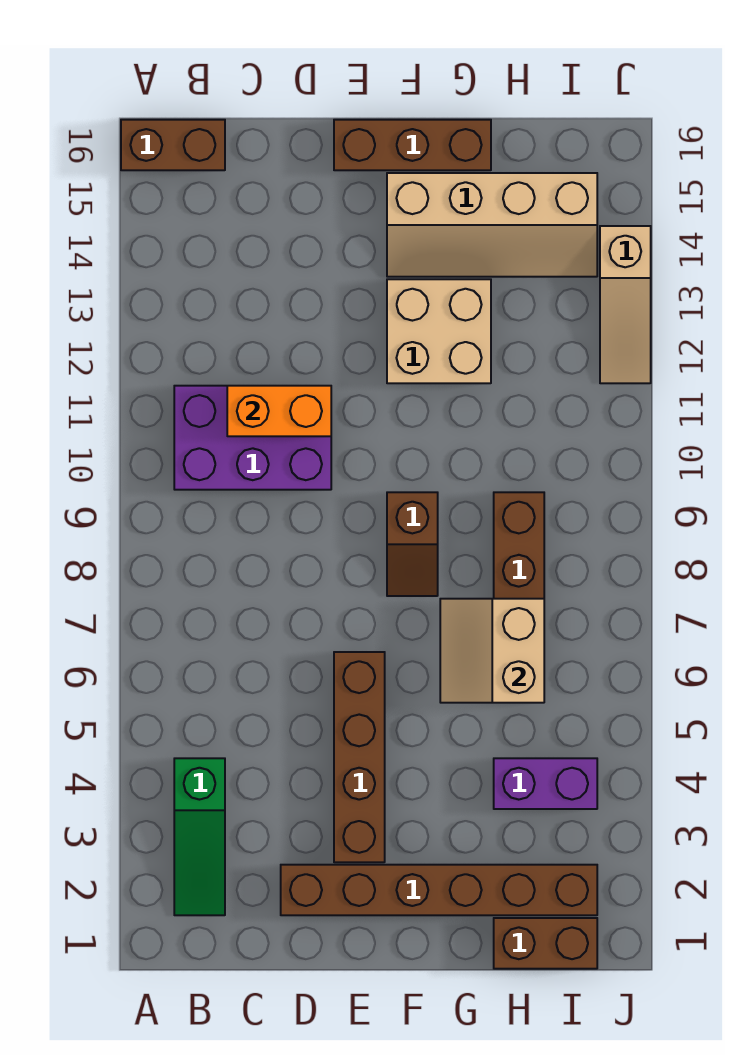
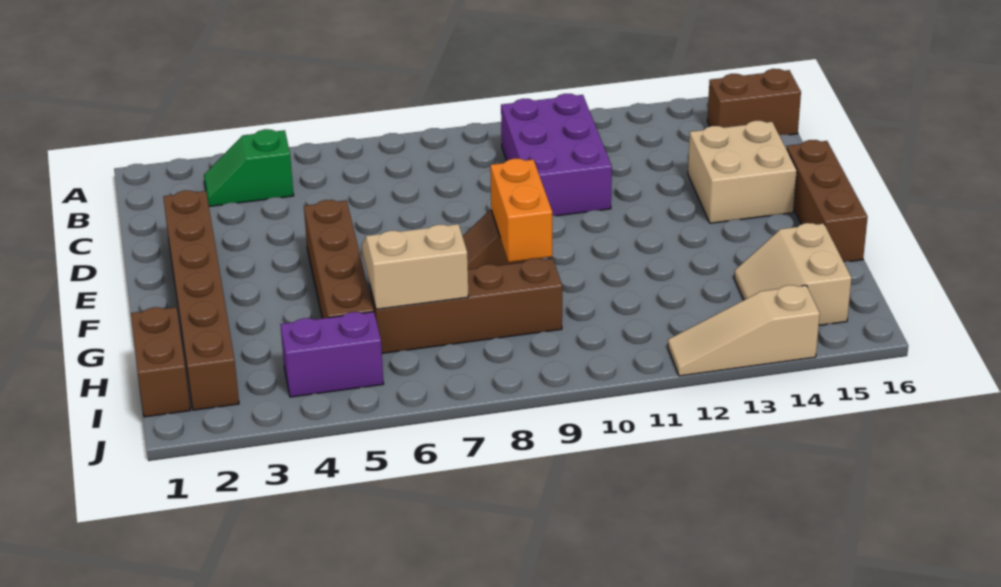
brown brick A16:B16 level 1 -> brown brick B15:B16 level 1
green slope B2:B4 level 1 top 4 -> green slope B3:B4 level 1 top 4
orange brick C11:D11 level 2 -> orange brick F9:G9 level 2
brown brick E3:E6 level 1 -> brown brick E5:H5 level 1
tan brick F12:G13 level 1 -> tan brick D14:E15 level 1
tan slope F14:I15 level 1 top 15 -> tan slope H14:I15 level 1 top 15
purple brick H4:I4 level 1 -> purple brick I4:I5 level 1

